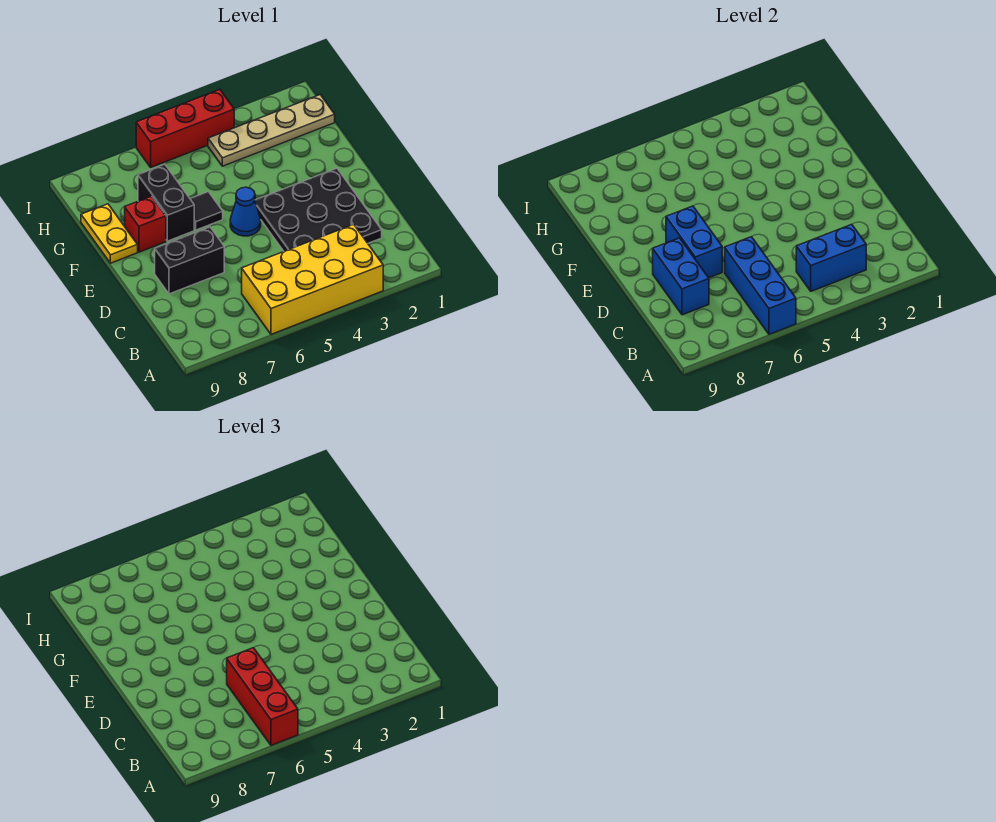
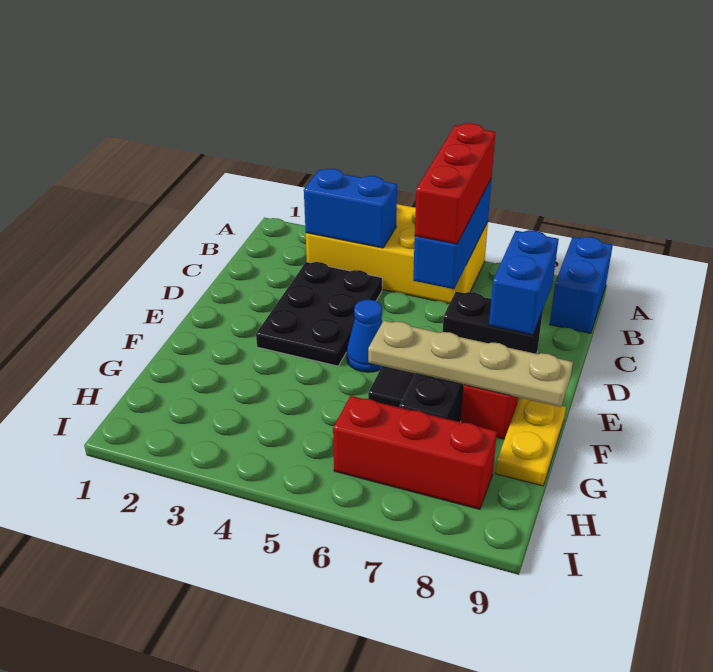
black plate C2:E4 level 1 -> black plate C3:E4 level 1
blue brick D7:E7 level 2 -> blue brick A9:B9 level 1
tan plate H1:H4 level 1 -> tan plate F6:F9 level 2
red brick I4:I6 level 1 -> red brick H6:H8 level 1

